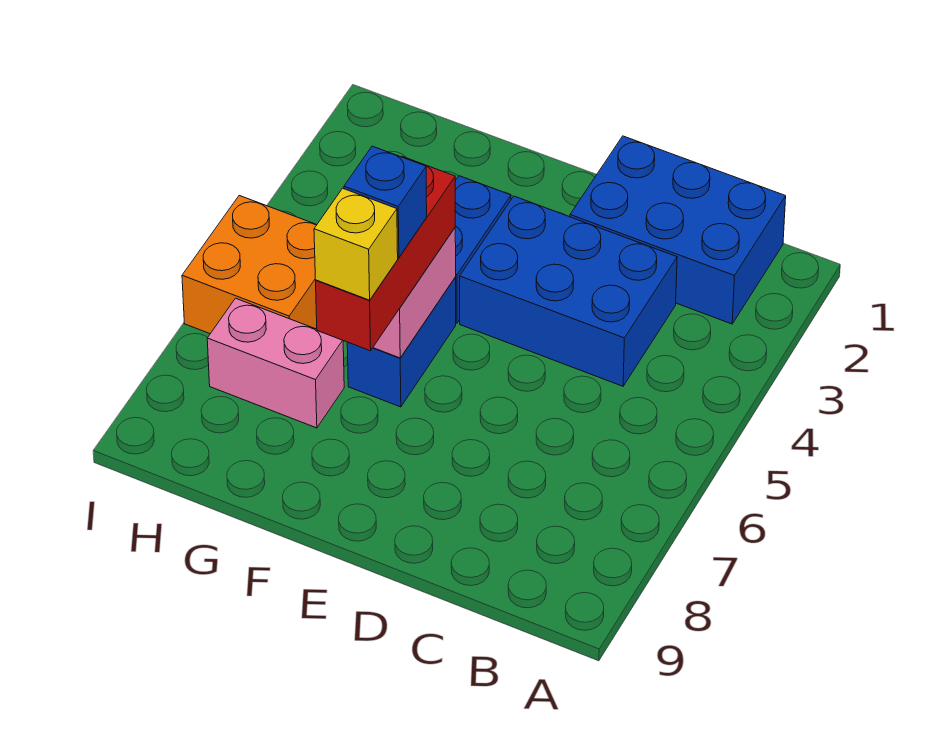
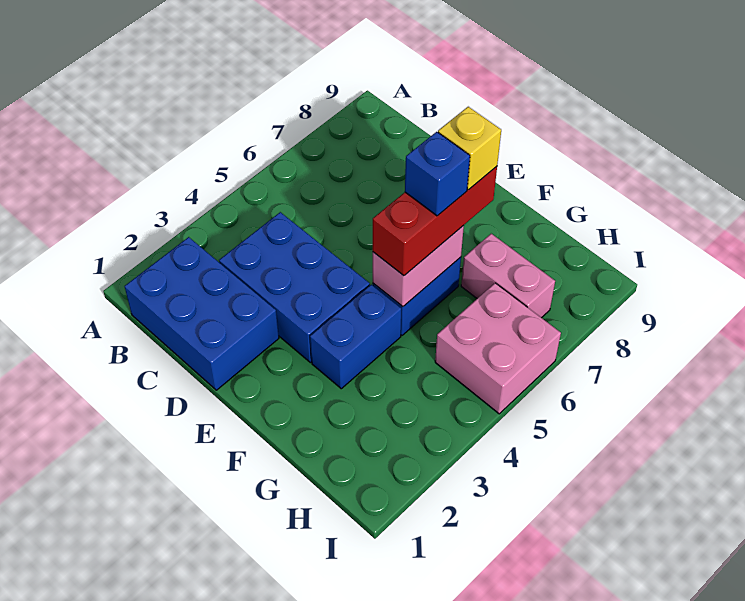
orange brick H5:I6 level 1 -> pink brick H5:I6 level 1

